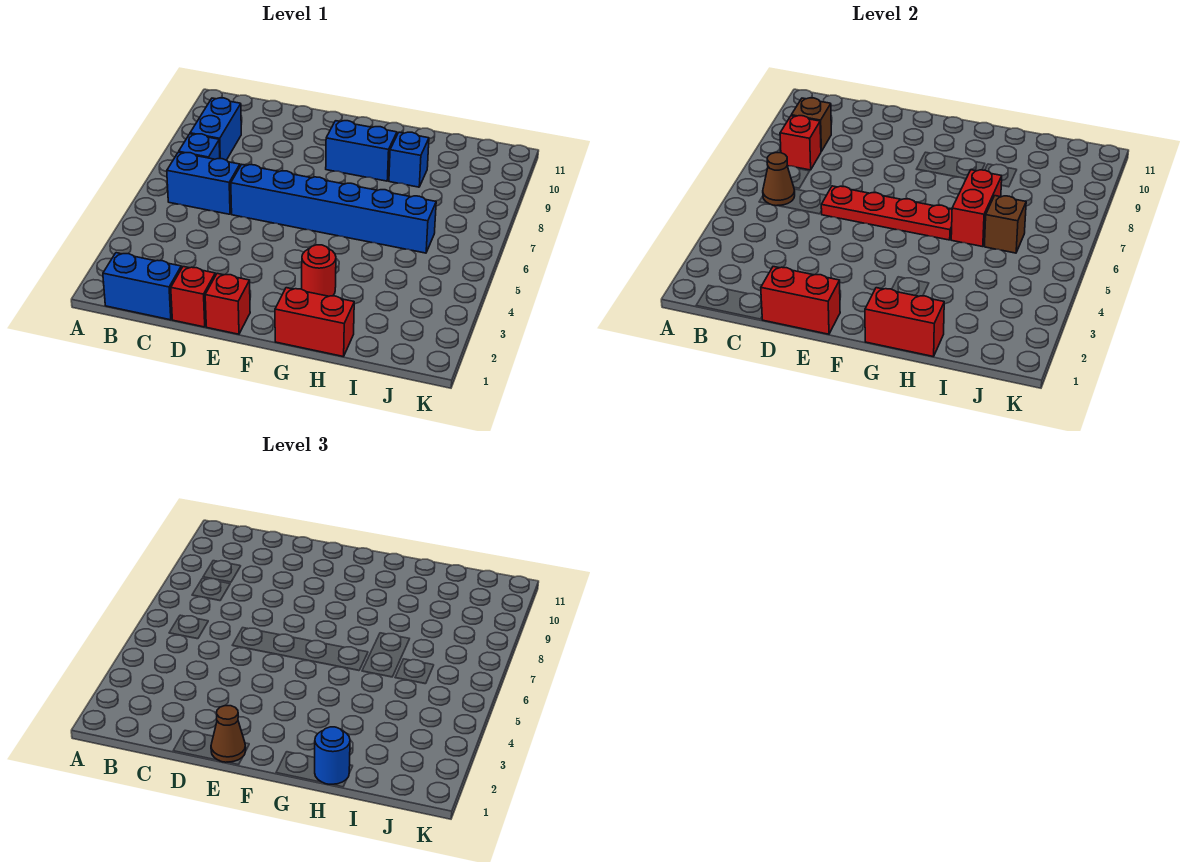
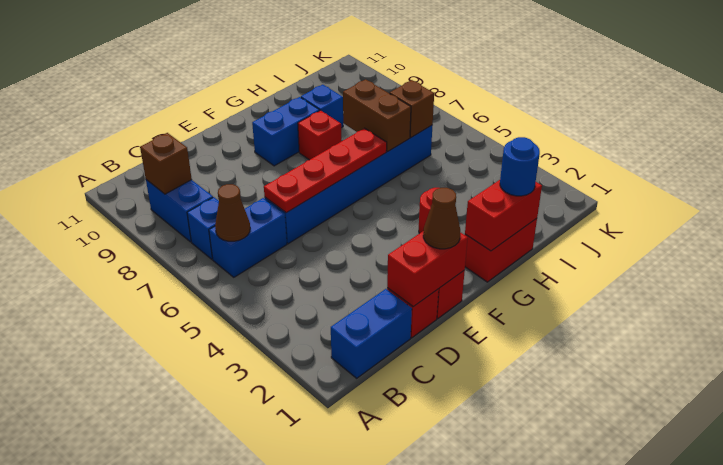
red brick B8 level 2 -> red brick G8 level 1
red brick H6:H7 level 2 -> brown brick H6:H7 level 2

